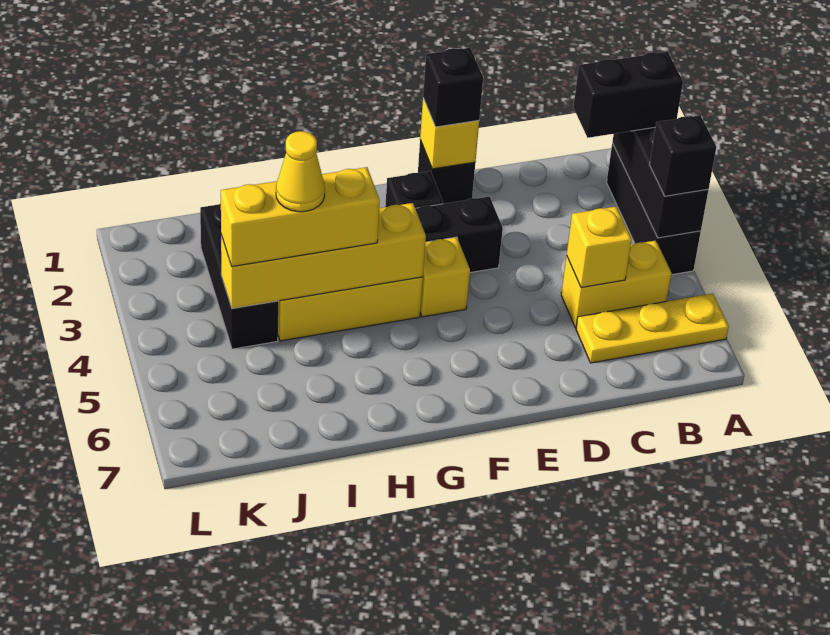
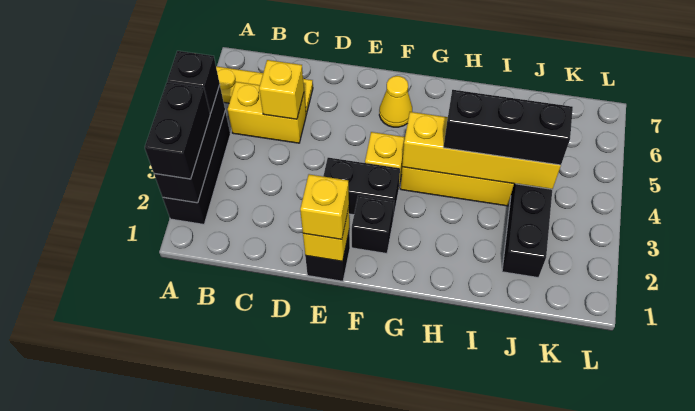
black brick A2:B2 level 3 -> black brick A2:A3 level 3
black brick E1 level 3 -> yellow brick E1 level 3
yellow brick H4:J4 level 3 -> black brick H4:J4 level 3
yellow cone I4 level 4 -> yellow cone F6 level 1

